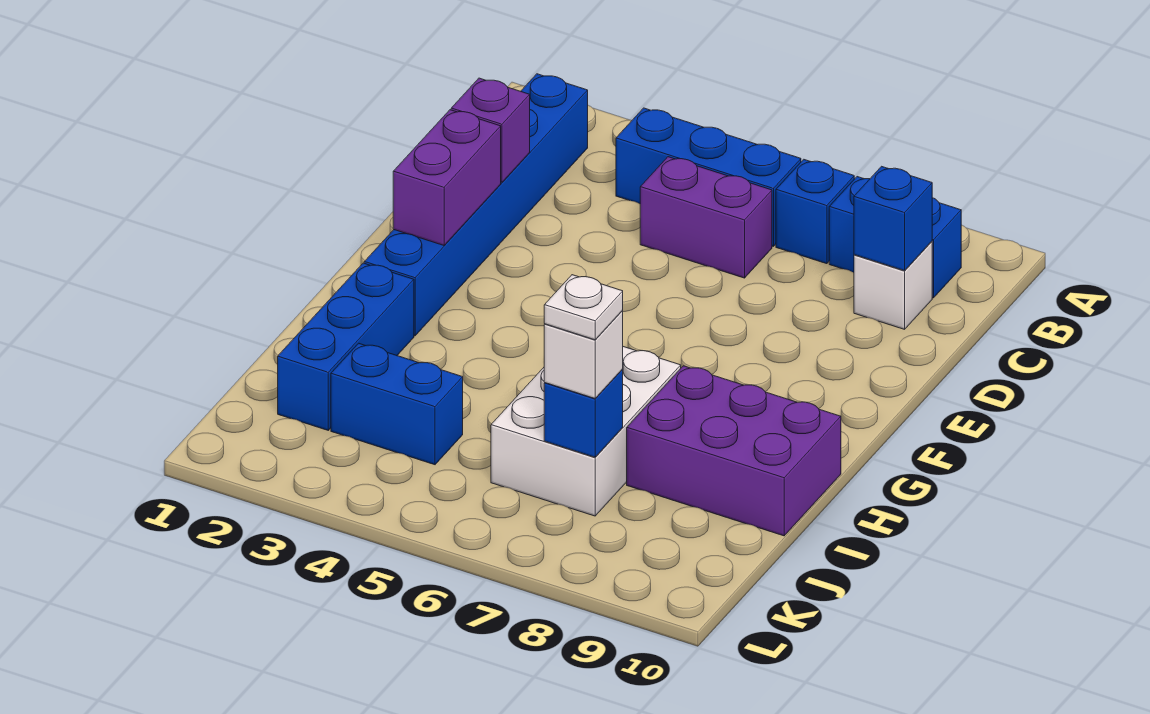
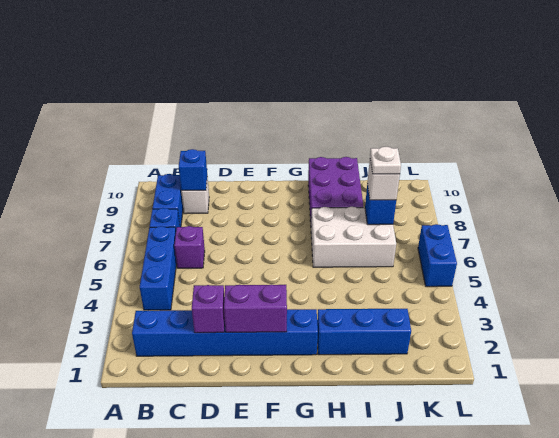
purple brick C5:C6 level 1 -> purple brick C6 level 1
blue brick J3:J4 level 1 -> blue brick L5:L6 level 1

